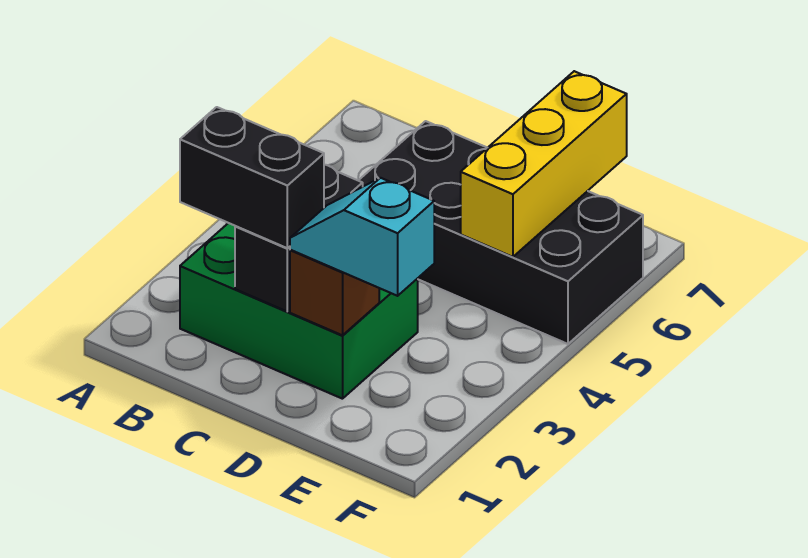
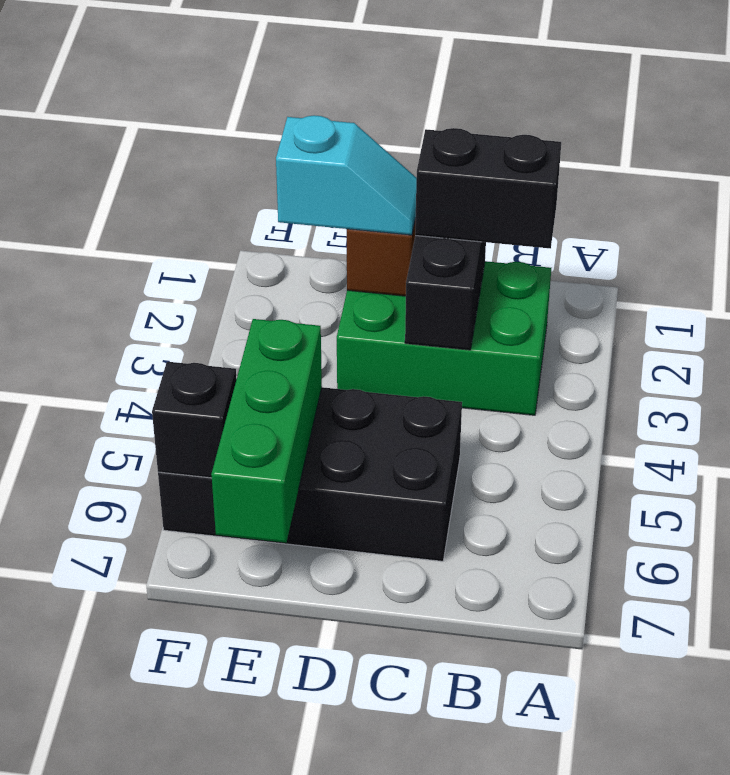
yellow brick E5:E7 level 2 -> green brick E5:E7 level 2
none -> black brick F6 level 2

